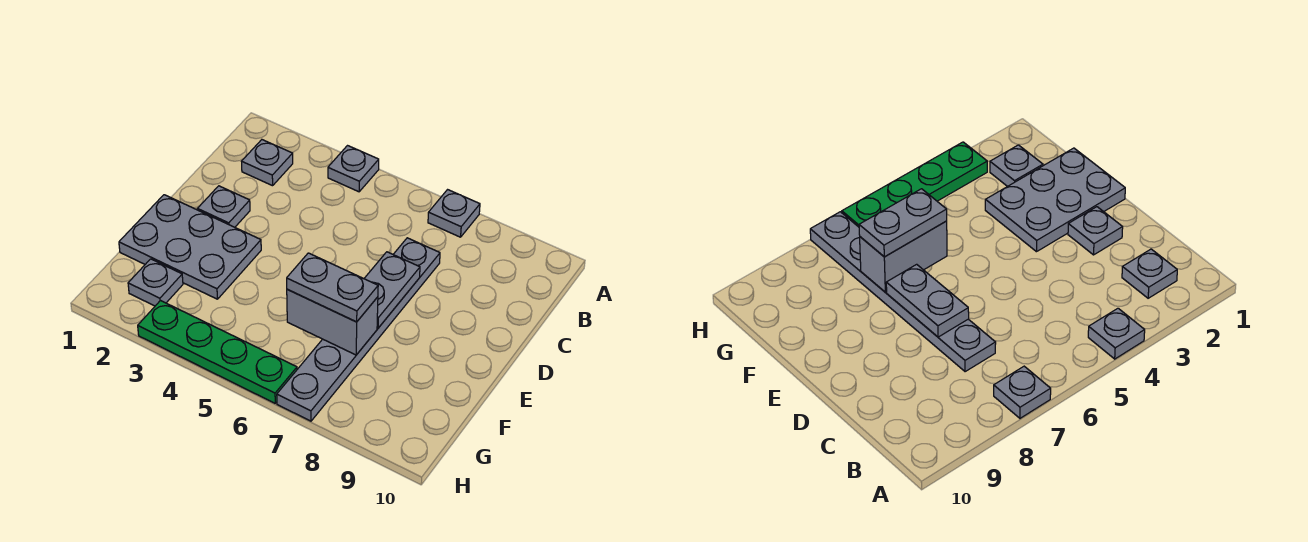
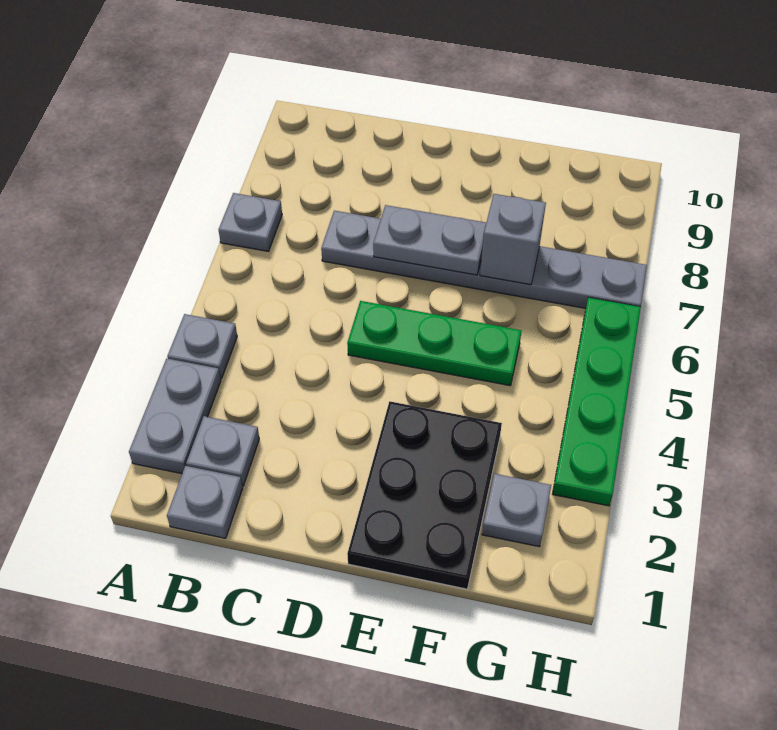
grey plate D2 level 1 -> grey plate B1 level 1
none -> green plate D5:F5 level 1
grey plate E1:F3 level 1 -> black plate E1:F3 level 1
grey brick F6:F7 level 2 -> grey brick F7 level 2
grey plate F6:F7 level 3 -> grey plate A2:A3 level 1

